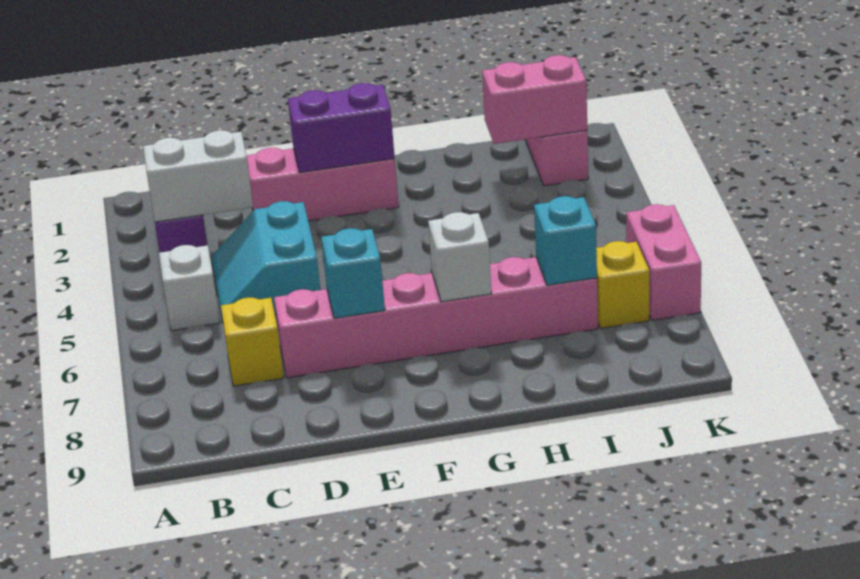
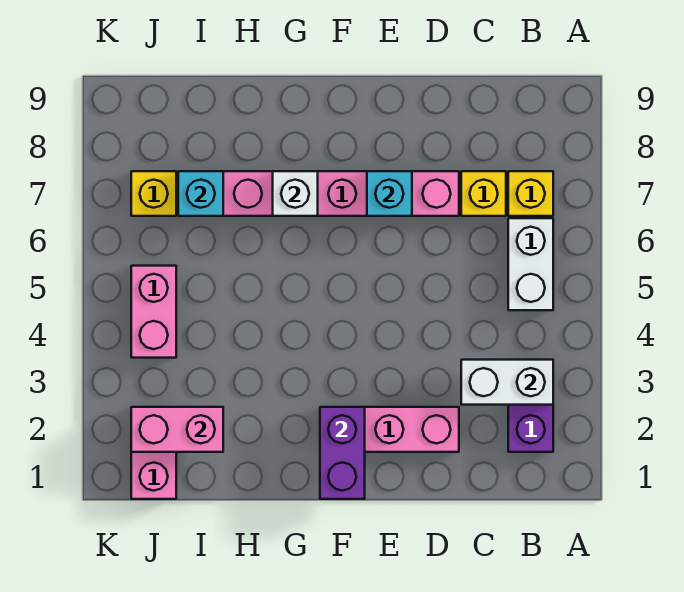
white brick B5 level 1 -> white brick B5:B6 level 1
none -> yellow brick B7 level 1
cyan slope C4:D5 level 1 top D -> none
purple brick E2:F2 level 2 -> purple brick F1:F2 level 2
pink brick K6:K7 level 1 -> pink brick J4:J5 level 1

